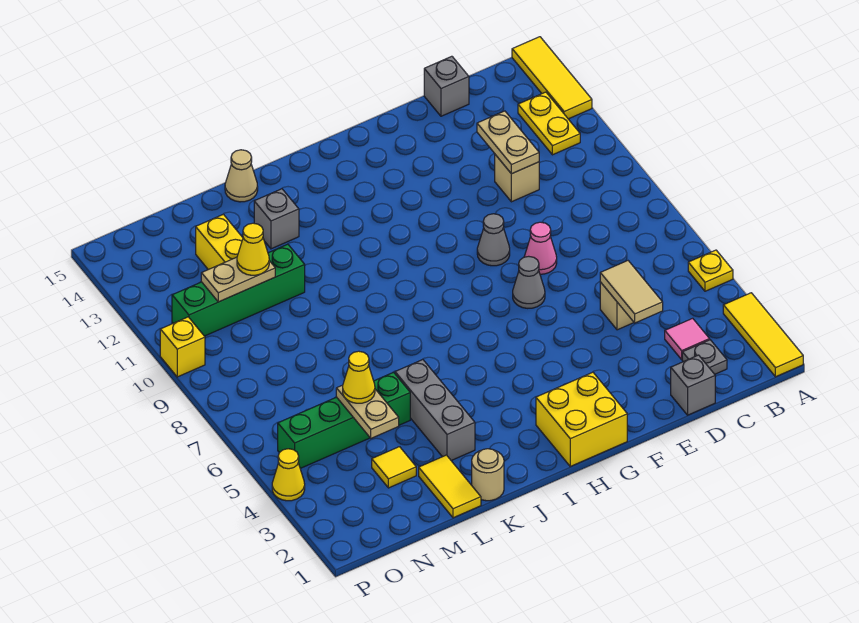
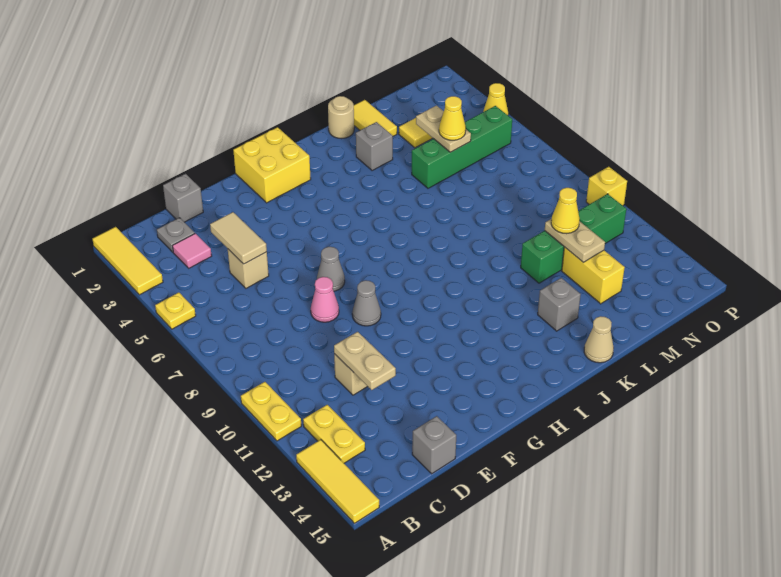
none -> yellow plate A10:A11 level 1
grey brick K3:K5 level 1 -> grey brick K3 level 1
tan plate M11:N11 level 2 -> tan plate M11:M12 level 2

